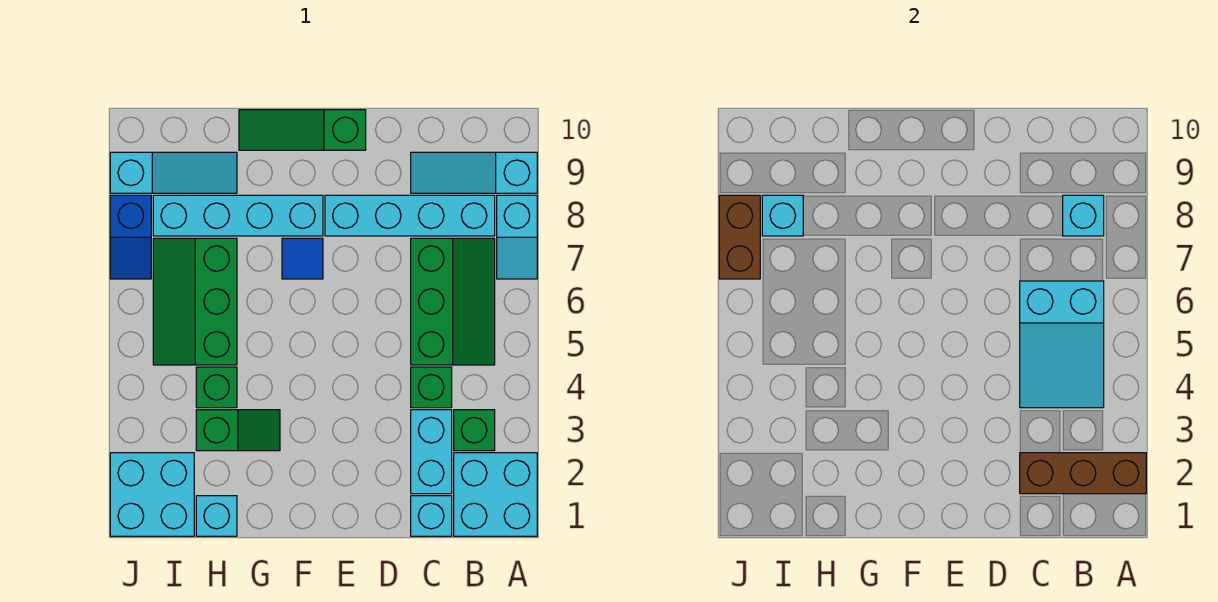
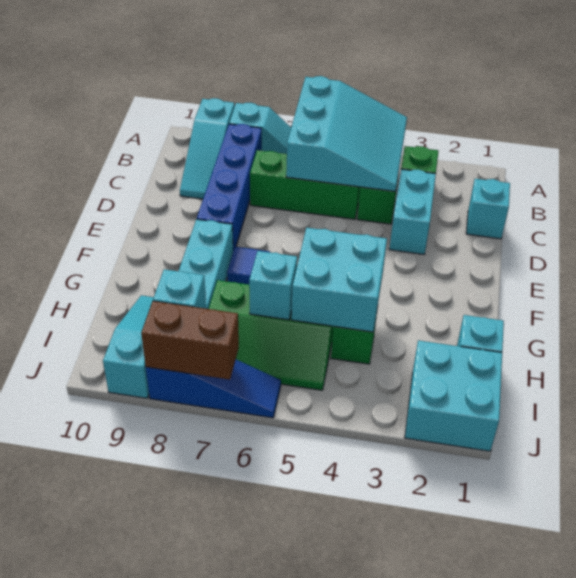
cyan brick A1:B2 level 1 -> cyan brick G4:H5 level 2
brown brick A2:C2 level 2 -> none
cyan slope B4:C6 level 2 top 6 -> cyan slope A4:C6 level 2 top 6
cyan brick B8:E8 level 1 -> blue brick B8:E8 level 1
cyan brick B8 level 2 -> cyan brick H6 level 2
cyan brick C2:C3 level 1 -> cyan brick C3:D3 level 1
green slope E10:G10 level 1 top E -> none
green slope G3:H3 level 1 top H -> none
blue slope J7:J8 level 1 top 8 -> blue slope J6:J8 level 1 top 8

